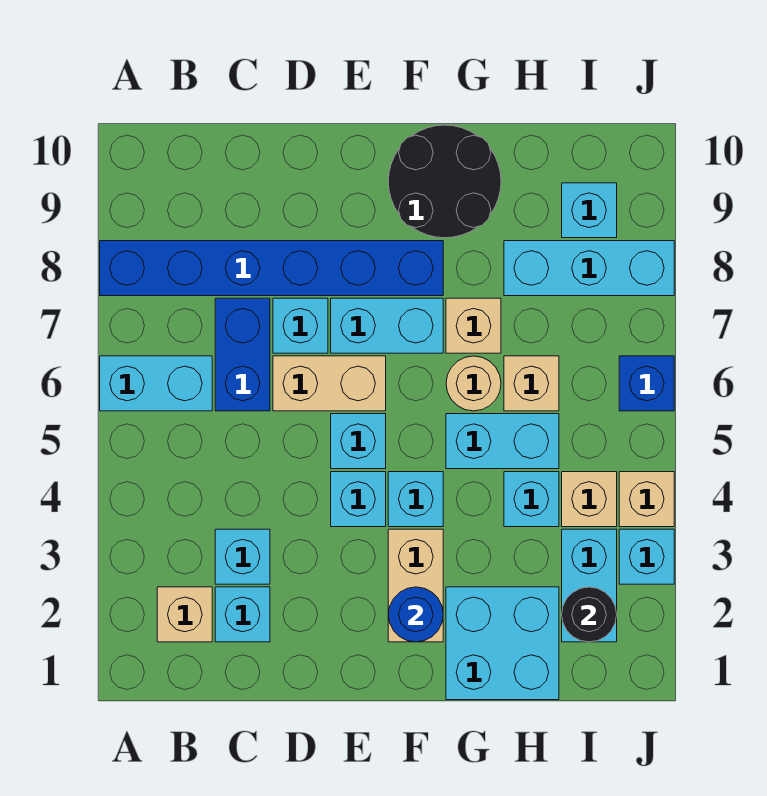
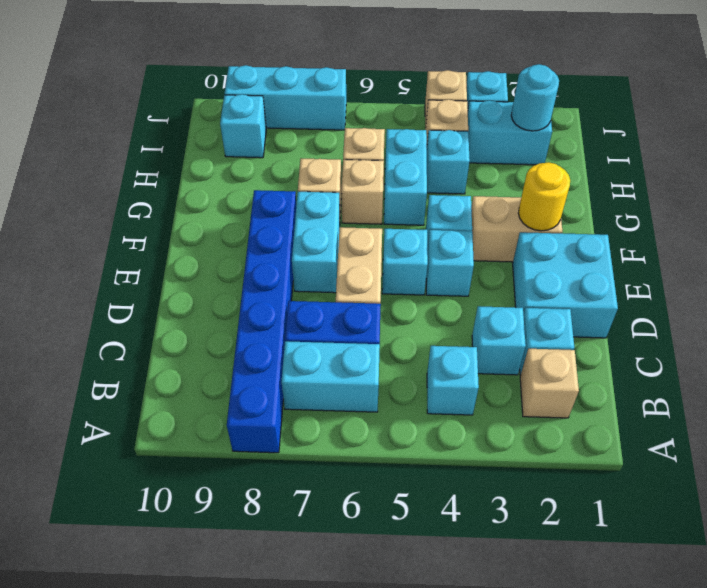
cyan brick A6:B6 level 1 -> cyan brick B6:B7 level 1
cyan brick D7 level 1 -> cyan brick B4 level 1
blue round brick F2 level 2 -> yellow round brick F2 level 2
black round brick F9:G10 level 1 -> none
cyan brick G1:H2 level 1 -> cyan brick D1:E2 level 1
tan round brick G6 level 1 -> tan brick G6 level 1
cyan brick H8:J8 level 1 -> cyan brick J7:J9 level 1
black round brick I2 level 2 -> cyan round brick I2 level 2
blue brick J6 level 1 -> none

